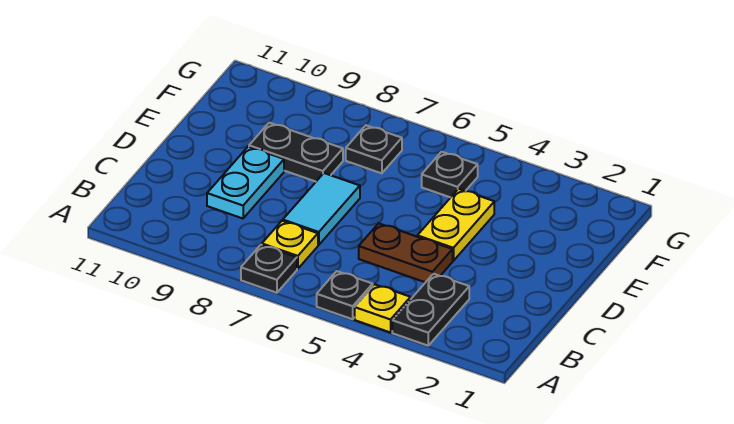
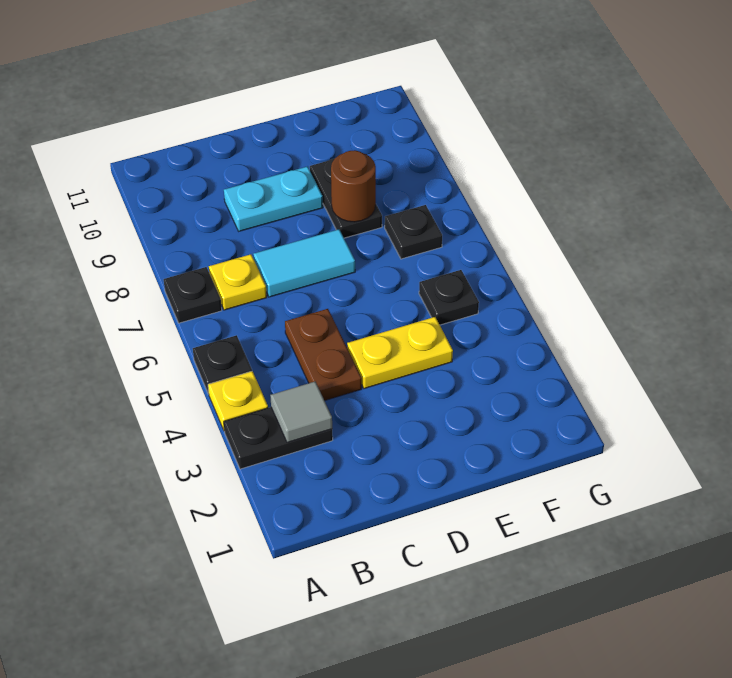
none -> grey tile B3 level 2
none -> brown round brick E8 level 2

